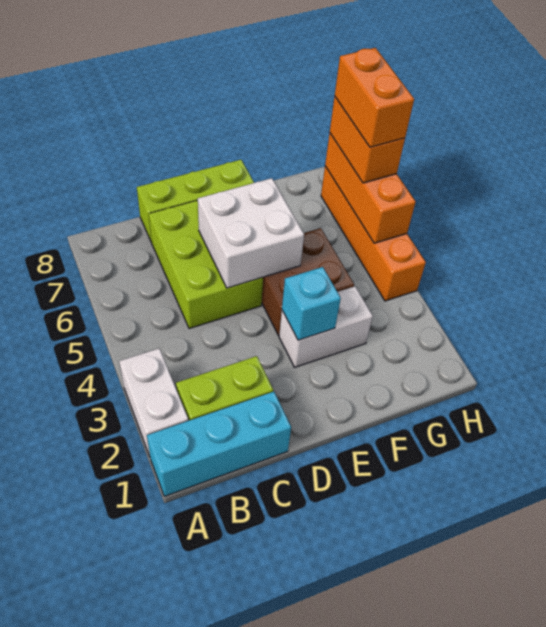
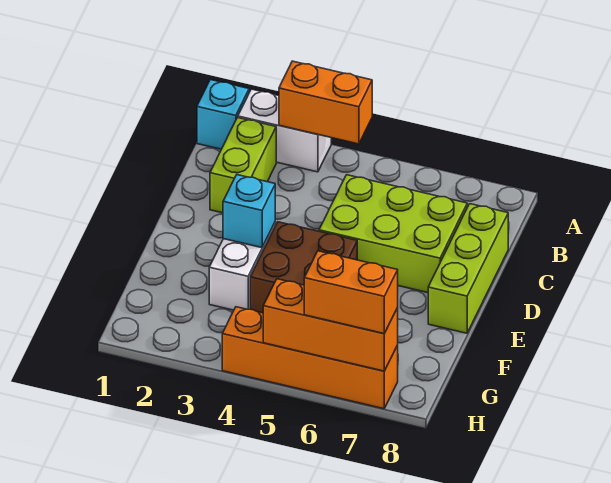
cyan brick A1:C1 level 1 -> cyan brick A1 level 1
white brick D5:E6 level 2 -> none
orange brick H6:H7 level 4 -> orange brick A3:A4 level 2

